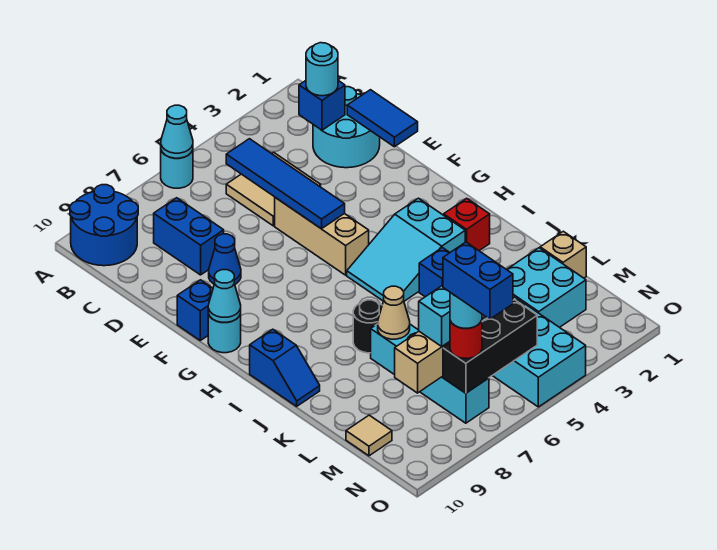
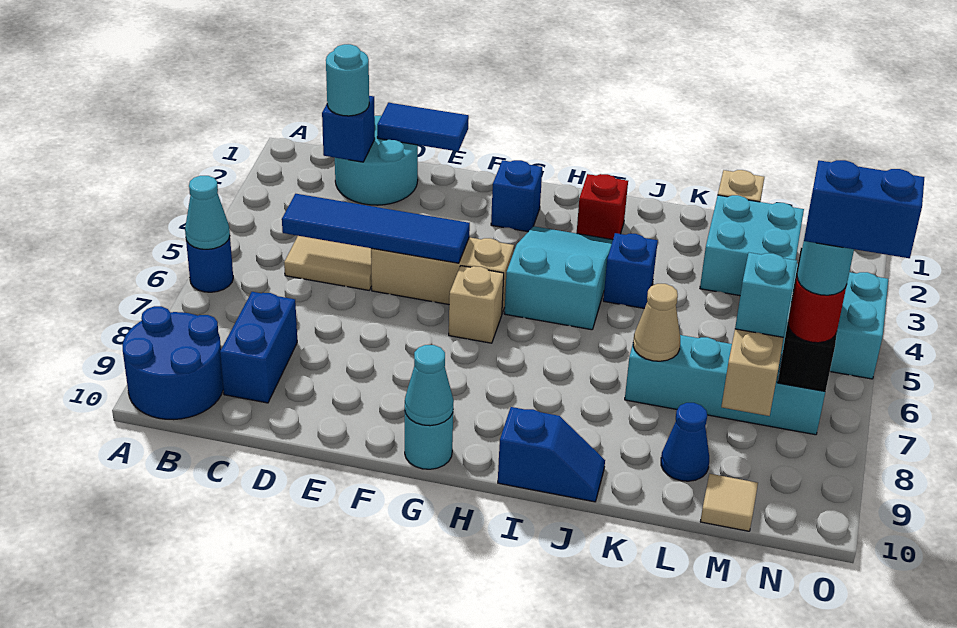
cyan round brick A6 level 1 -> blue round brick A6 level 1
blue brick C8:D8 level 1 -> blue brick C8:C9 level 1
blue cone E8 level 1 -> blue cone L9 level 1
blue brick F10 level 1 -> blue brick G2 level 1
none -> tan brick G6 level 1
cyan slope H3:I5 level 1 top 3 -> cyan slope H3:I5 level 1 top 5
black round brick J7 level 1 -> none

